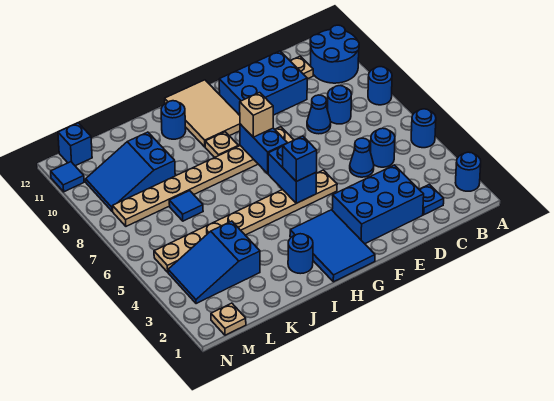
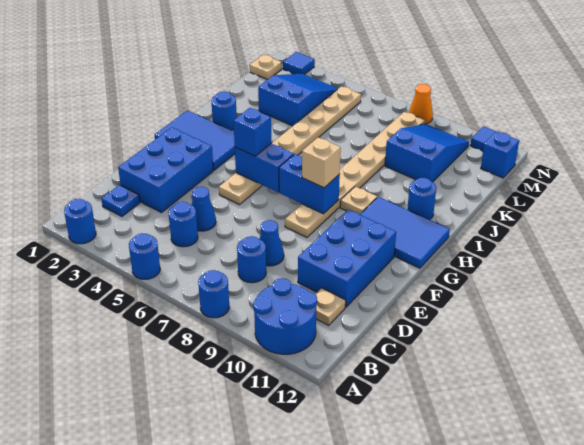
tan tile G10:H12 level 1 -> blue tile G10:H12 level 1
blue tile K7 level 1 -> blue tile N2 level 1
none -> orange cone N8 level 1

